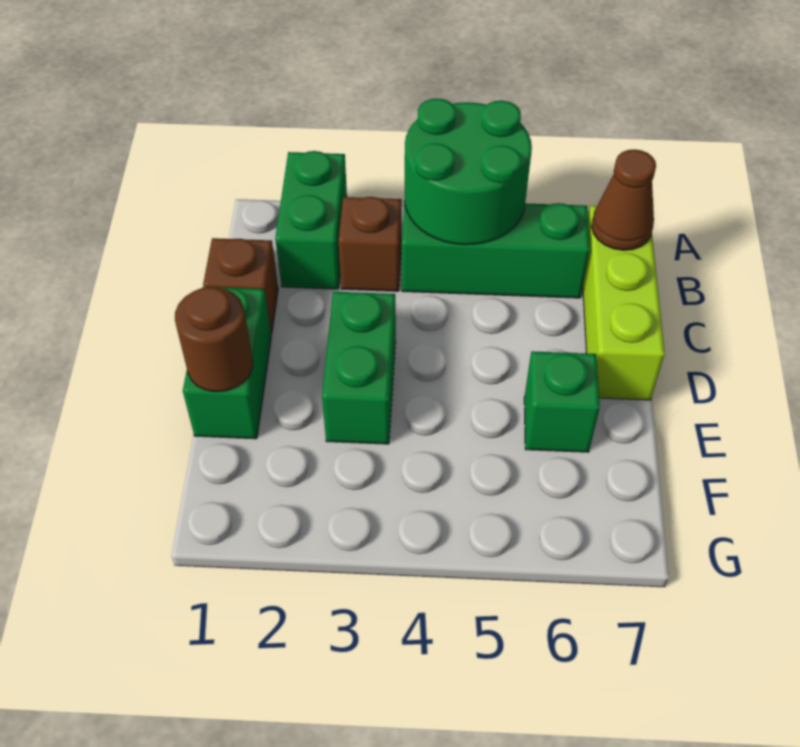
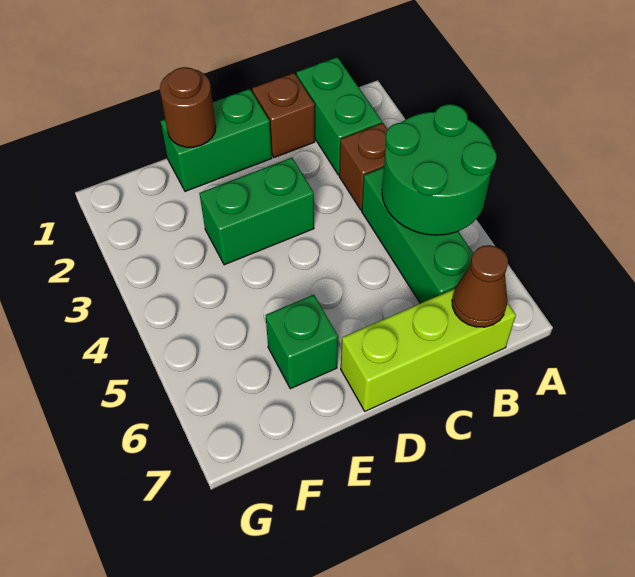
green brick A2:B2 level 1 -> green brick B1:B2 level 1

